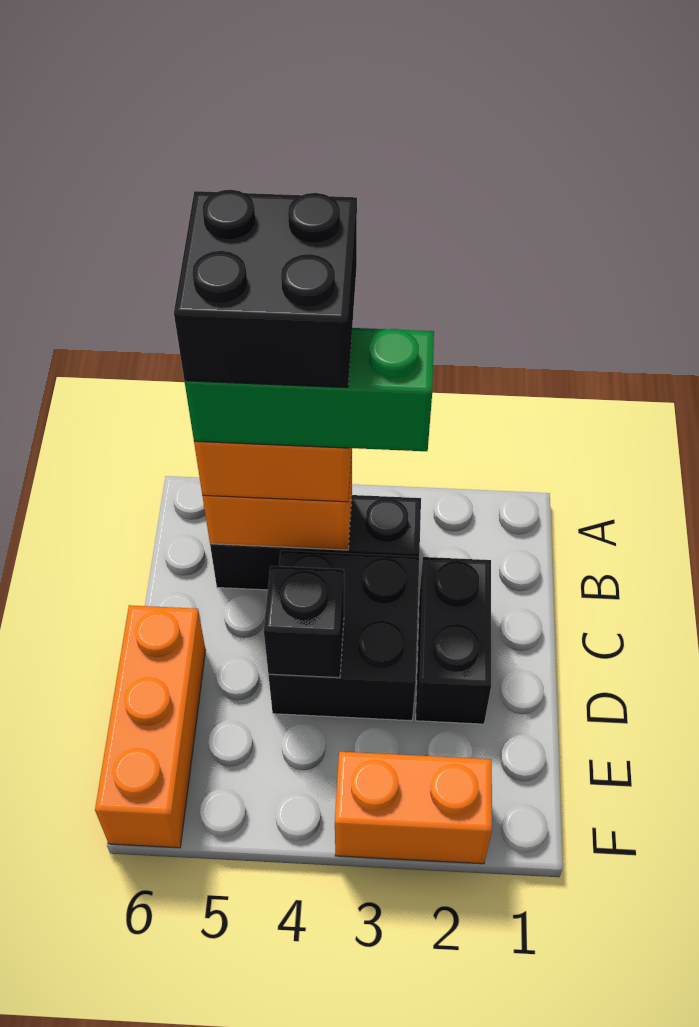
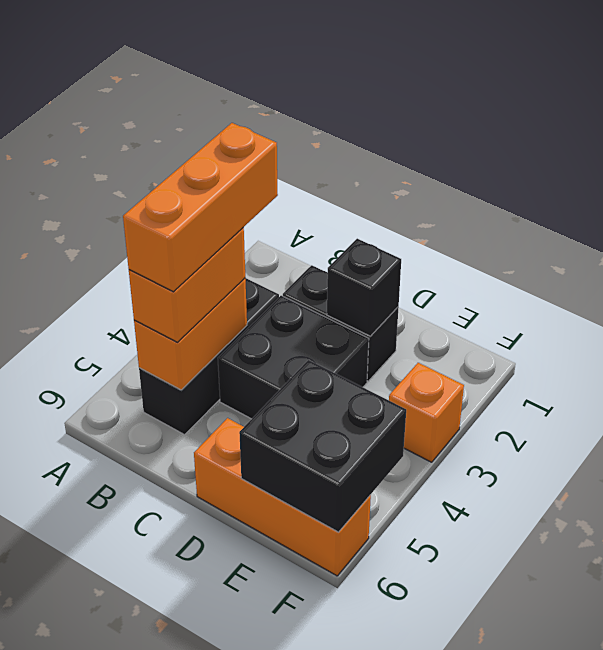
black brick A4:B5 level 5 -> black brick E5:F6 level 2
green brick B3:B5 level 4 -> orange brick B3:B5 level 4
black brick D4 level 2 -> black brick D2 level 2
orange brick F2:F3 level 1 -> orange brick F3 level 1

